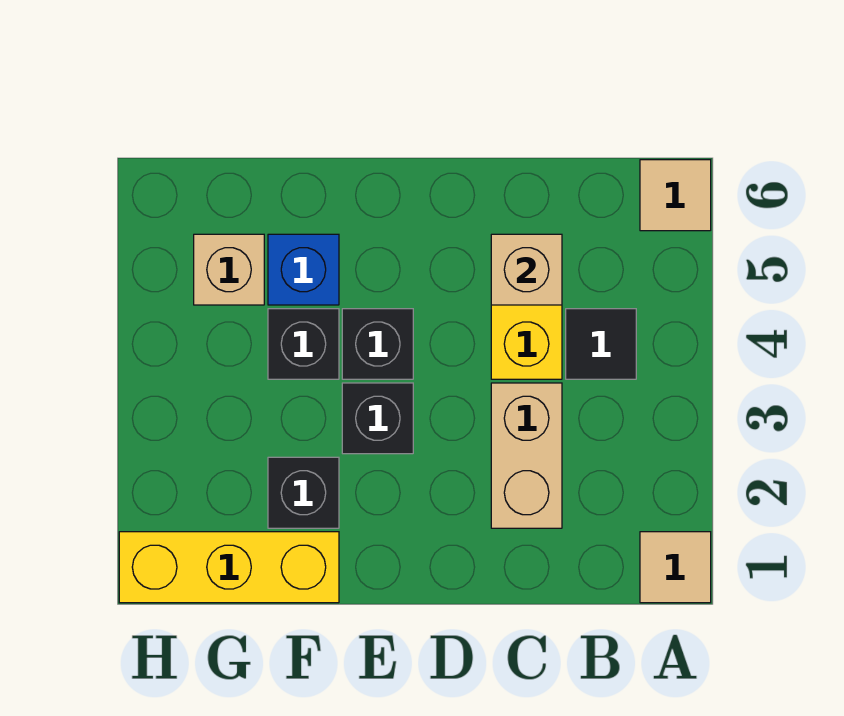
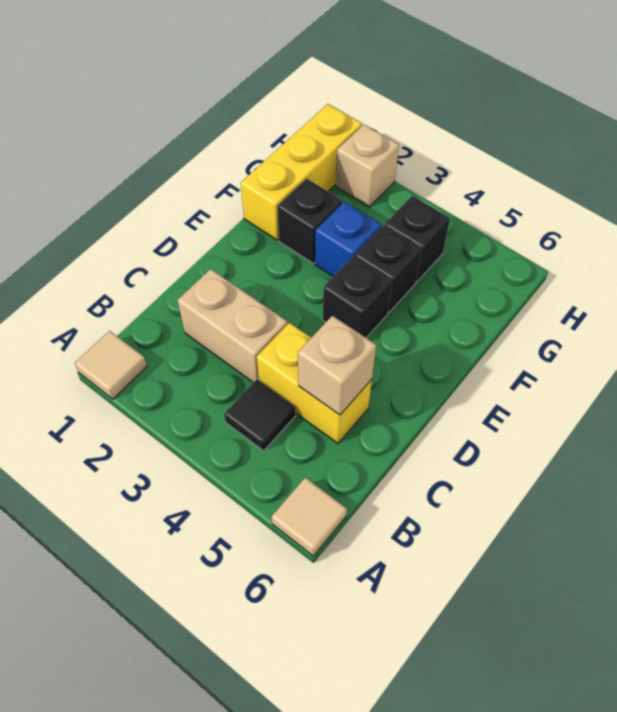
black brick E3 level 1 -> black brick G4 level 1
blue brick F5 level 1 -> blue brick F3 level 1
tan brick G5 level 1 -> tan brick H2 level 1

